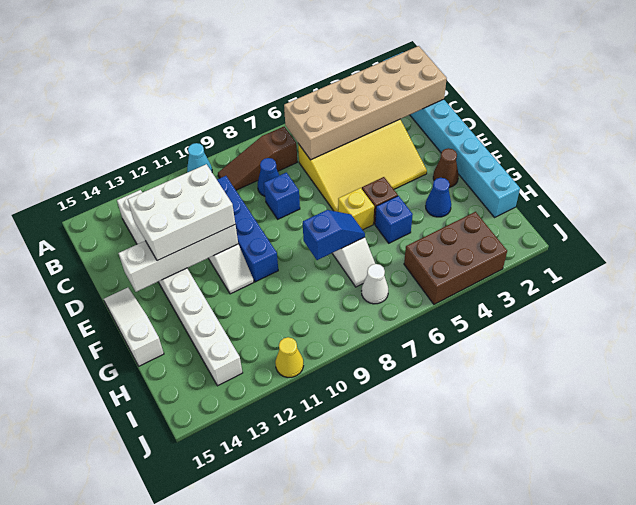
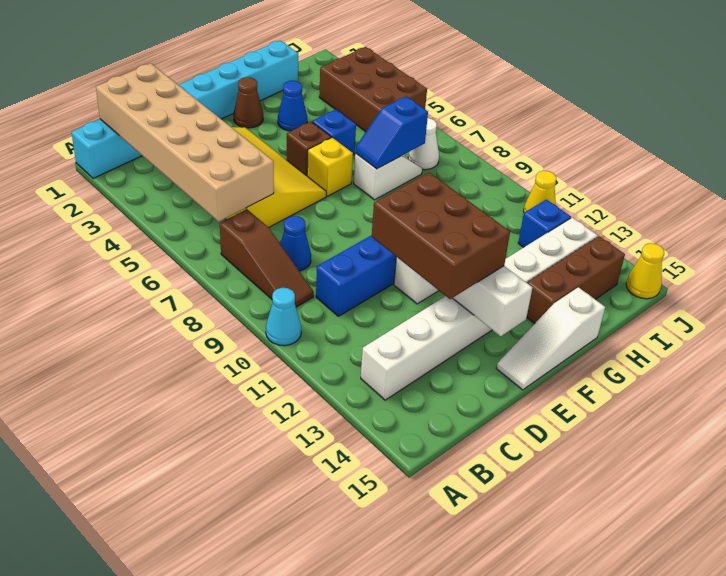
blue brick D8 level 1 -> blue brick I12 level 1
white brick D11:E13 level 3 -> brown brick D11:E13 level 3
blue slope G7:G8 level 2 top 8 -> blue slope G7:H7 level 2 top H
none -> brown brick G14:I14 level 1
none -> yellow cone J15 level 1

